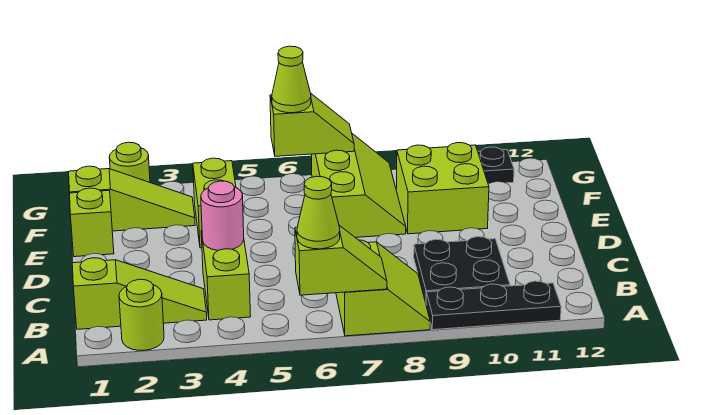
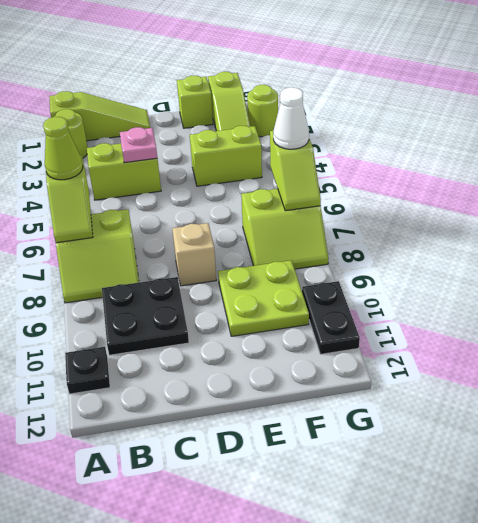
black plate A9:A11 level 1 -> black plate A11 level 1
lime slope B1:B3 level 1 top 1 -> lime slope A1:C1 level 1 top A
pink round brick C4 level 2 -> pink plate C4 level 2
none -> tan brick D8 level 1
lime slope E7:G8 level 1 top 7 -> lime slope F7:G8 level 1 top 7
lime brick E9:F10 level 1 -> lime plate E9:F10 level 1
lime cone G6 level 3 -> white cone G6 level 3

